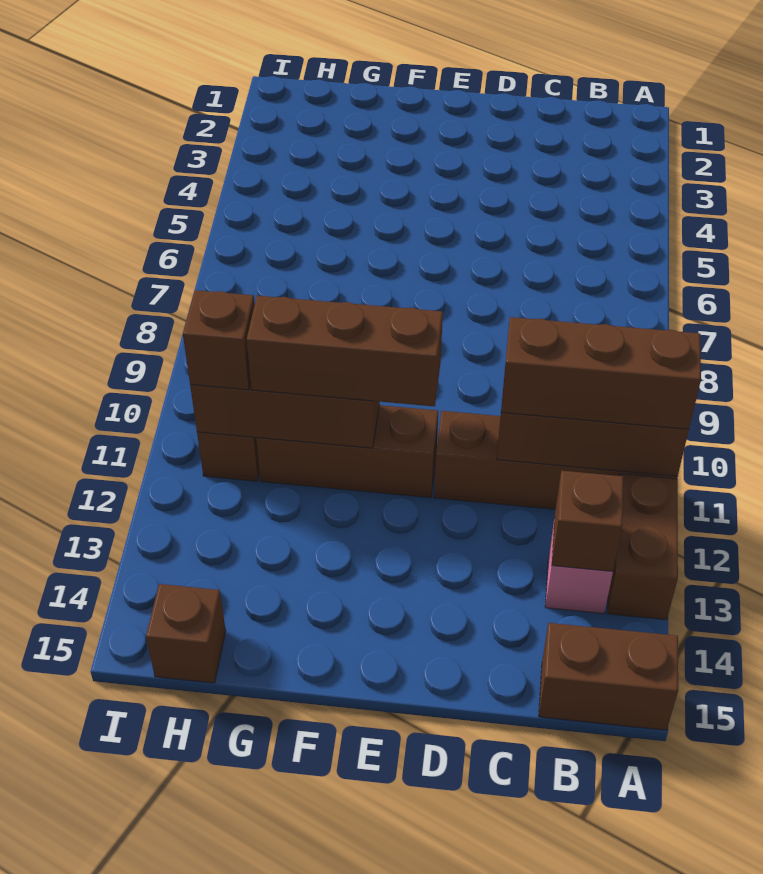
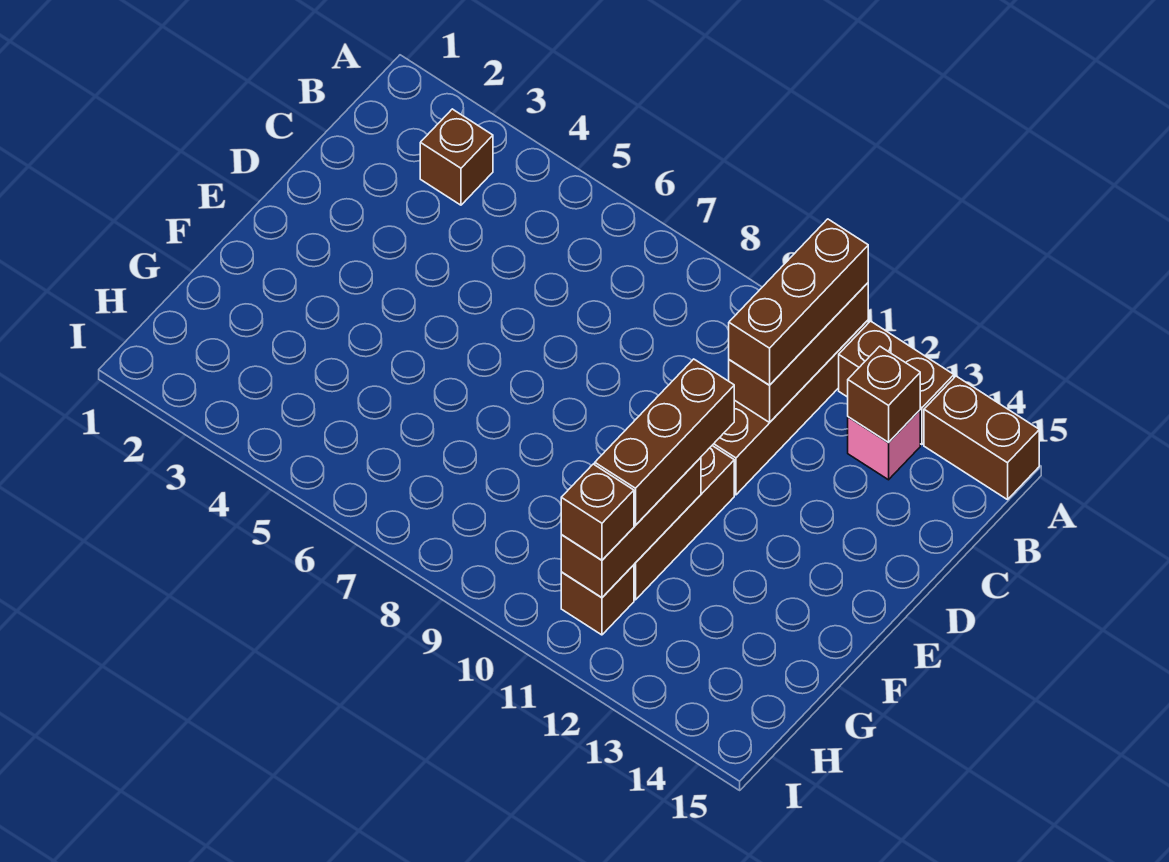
brown brick A15:B15 level 1 -> brown brick A14:A15 level 1
brown brick H15 level 1 -> brown brick B3 level 1

